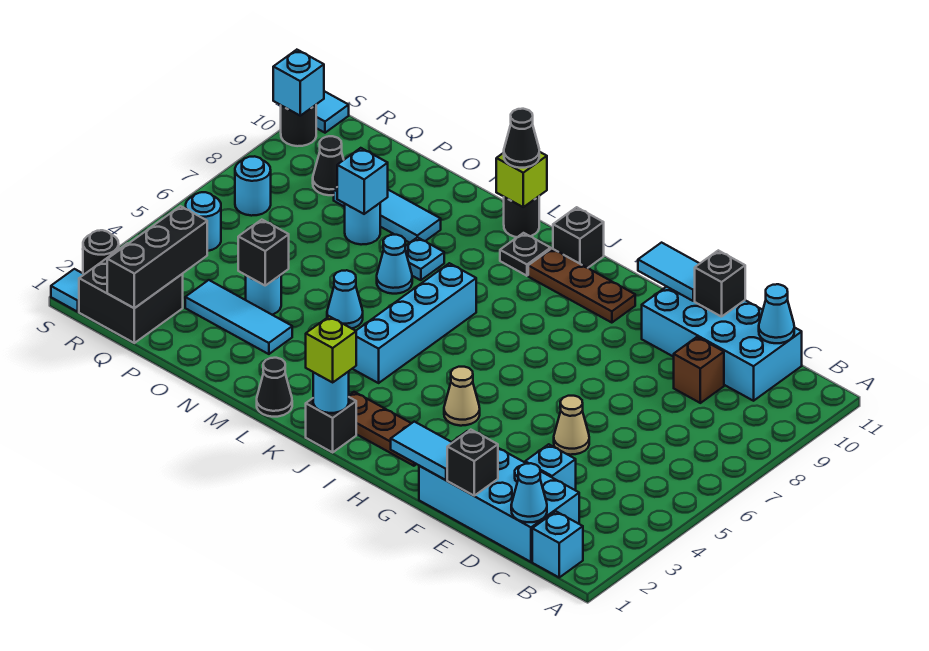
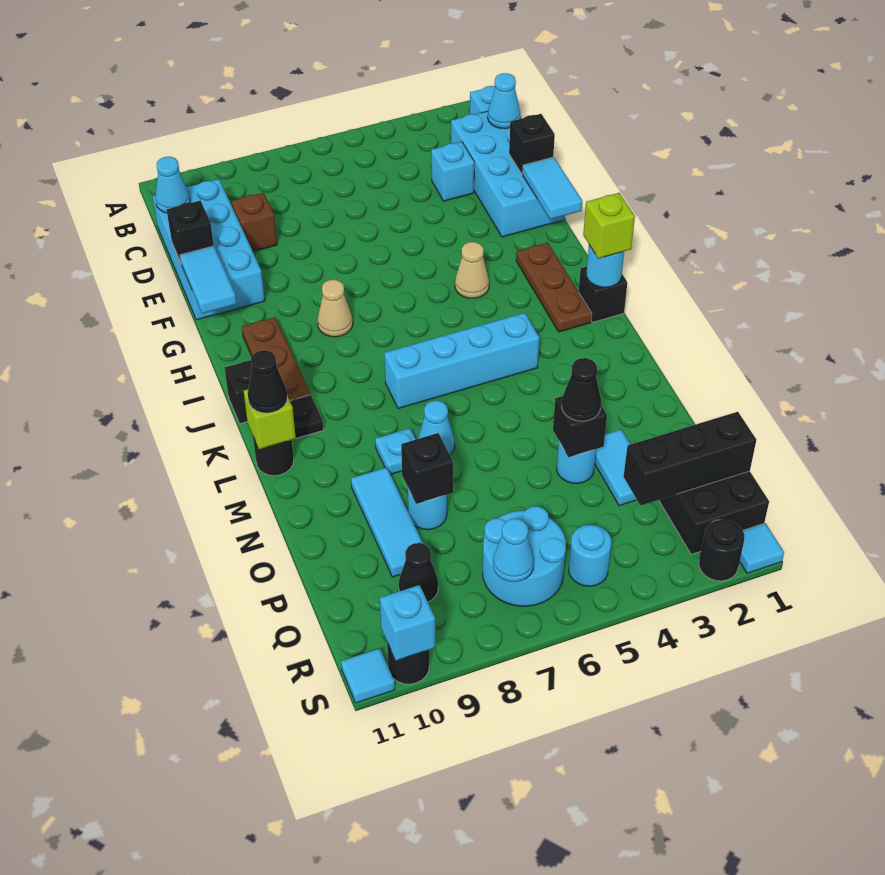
tan cone E5 level 1 -> tan cone H8 level 1
black cone L1 level 1 -> black cone O4 level 3
cyan cone M5 level 1 -> cyan cone R7 level 2
cyan tile N3:P3 level 1 -> cyan tile O3:P3 level 1
cyan brick O8 level 2 -> black brick O8 level 2
cyan round brick R7 level 1 -> cyan round brick Q6:R7 level 1

